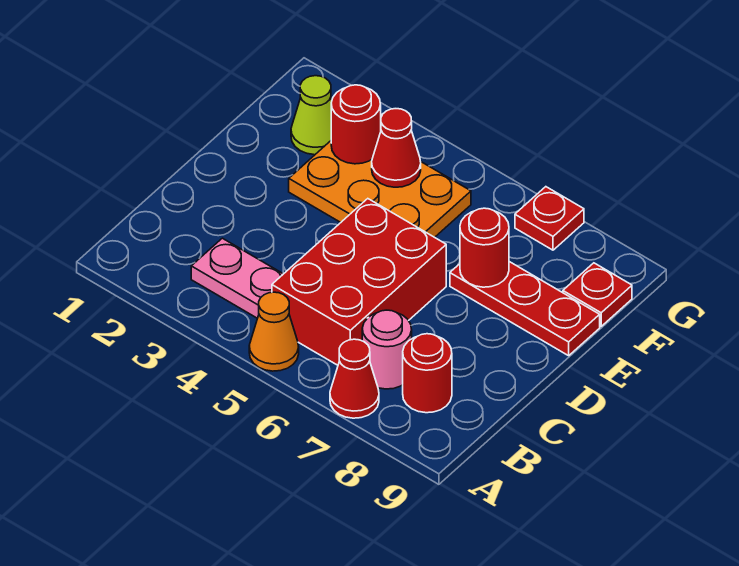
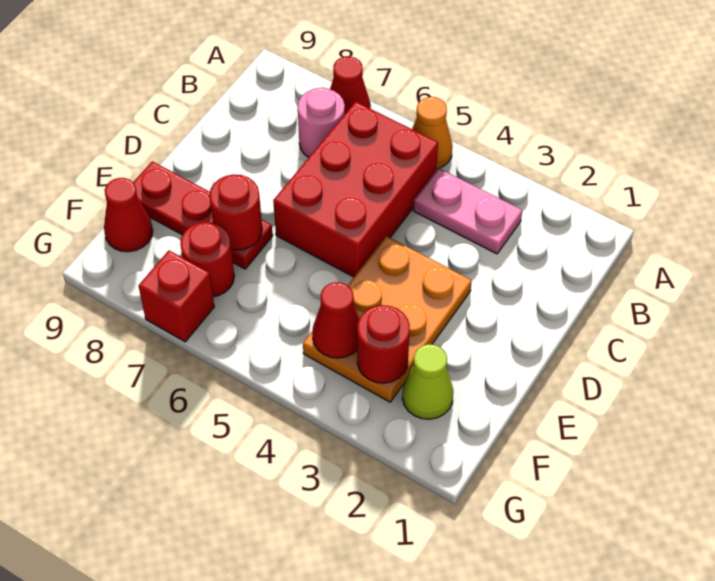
red round brick B8 level 1 -> red round brick F7 level 1
orange plate E3:F5 level 1 -> orange plate D3:F4 level 1
red plate F9 level 1 -> red cone F9 level 1
red plate G7 level 1 -> red brick G7 level 1

